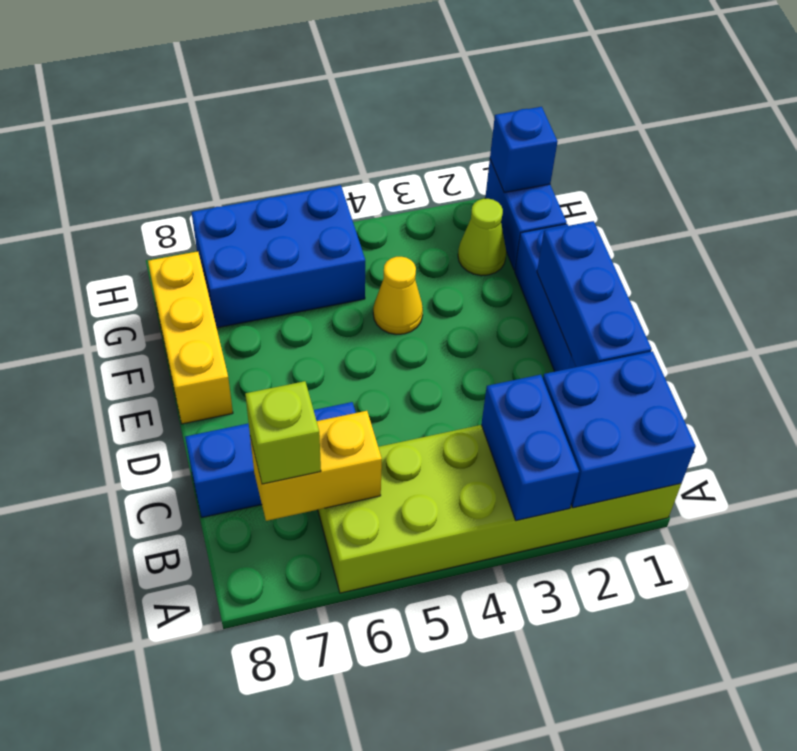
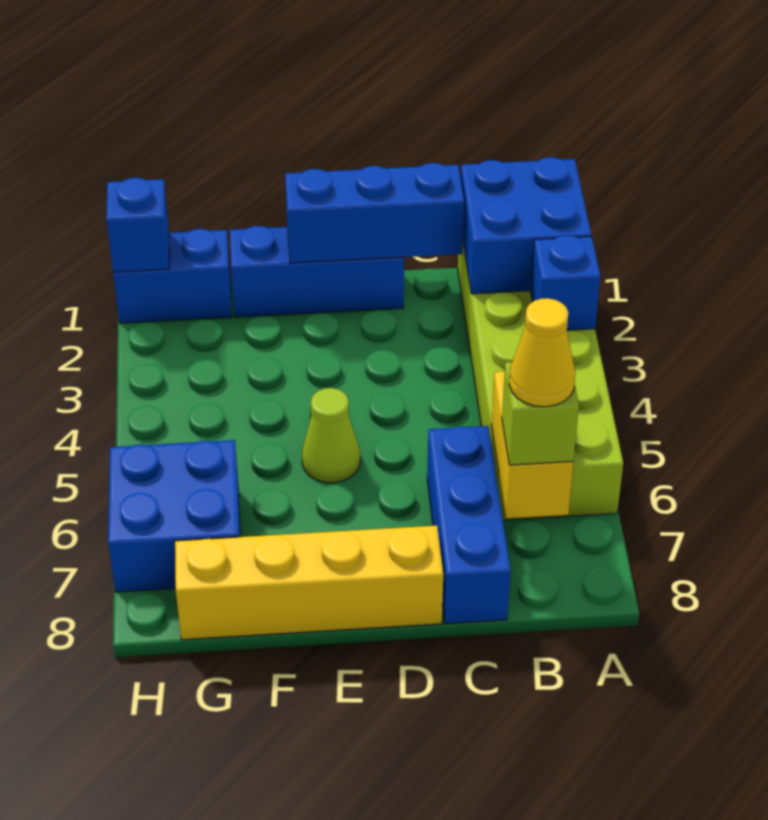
blue brick A3:B3 level 2 -> blue brick A3 level 2
yellow brick E8:G8 level 1 -> yellow brick D8:G8 level 1
yellow cone F4 level 1 -> yellow cone B7 level 4
lime cone G2 level 1 -> lime cone E5 level 1
blue brick G5:H7 level 1 -> blue brick G6:H7 level 1

